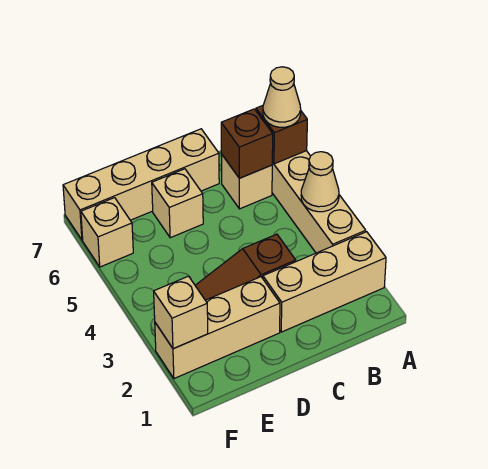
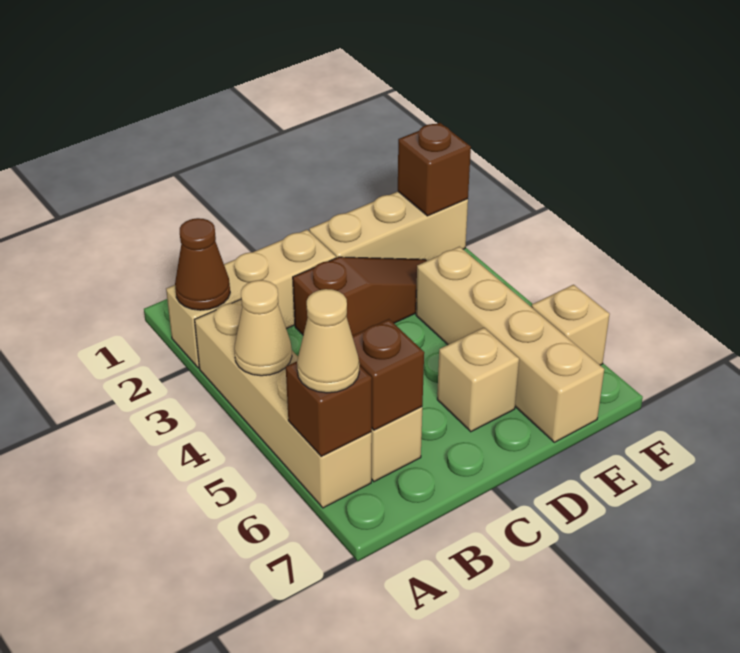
none -> brown cone A2 level 2
tan brick C7:F7 level 1 -> tan brick E4:E7 level 1
tan brick F2 level 2 -> brown brick F2 level 2

